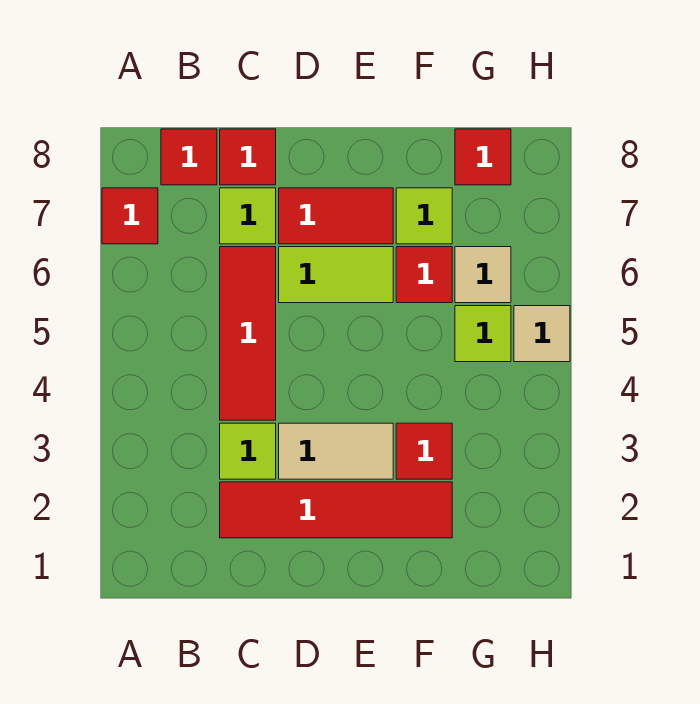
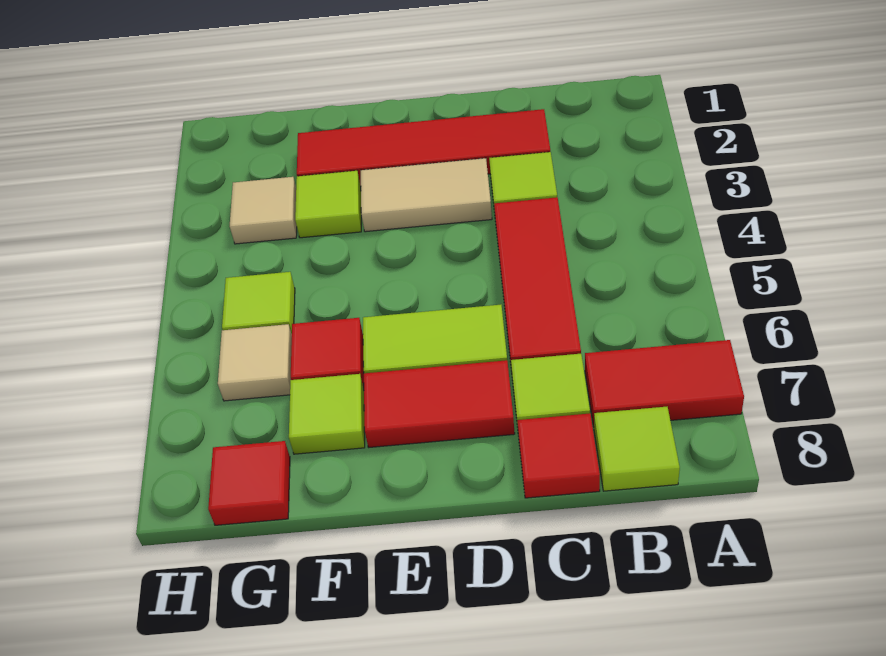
red tile A7 level 1 -> red tile A7:B7 level 1
red tile B8 level 1 -> lime tile B8 level 1
red tile F3 level 1 -> lime tile F3 level 1
tan tile H5 level 1 -> tan tile G3 level 1

